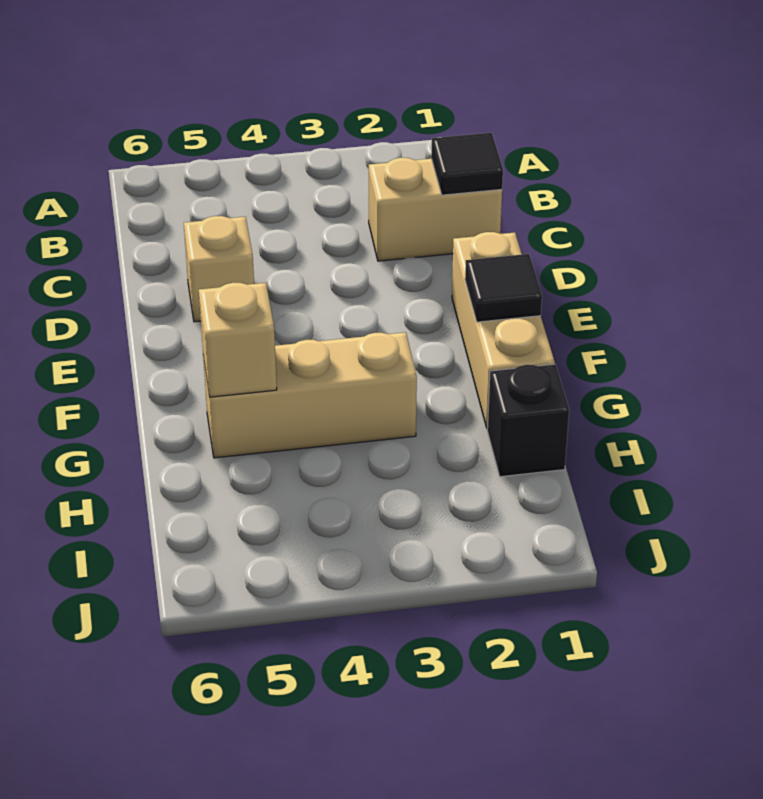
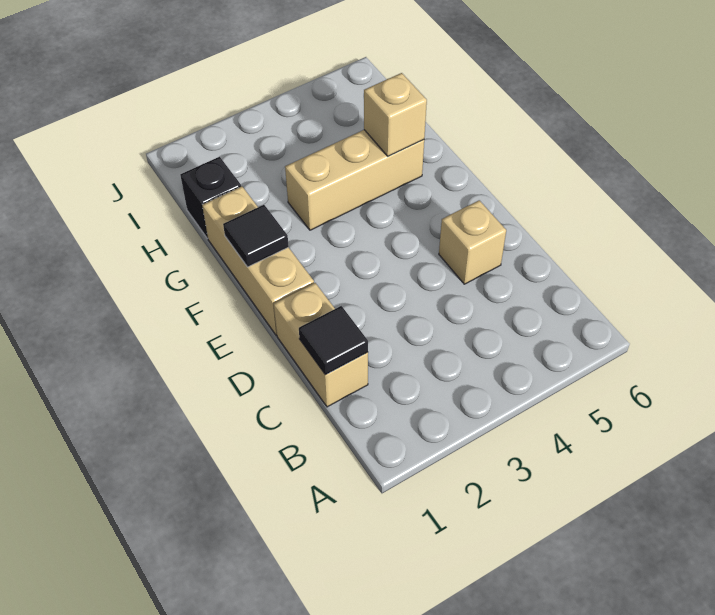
tan brick C1:C2 level 1 -> tan brick C1:D1 level 1

